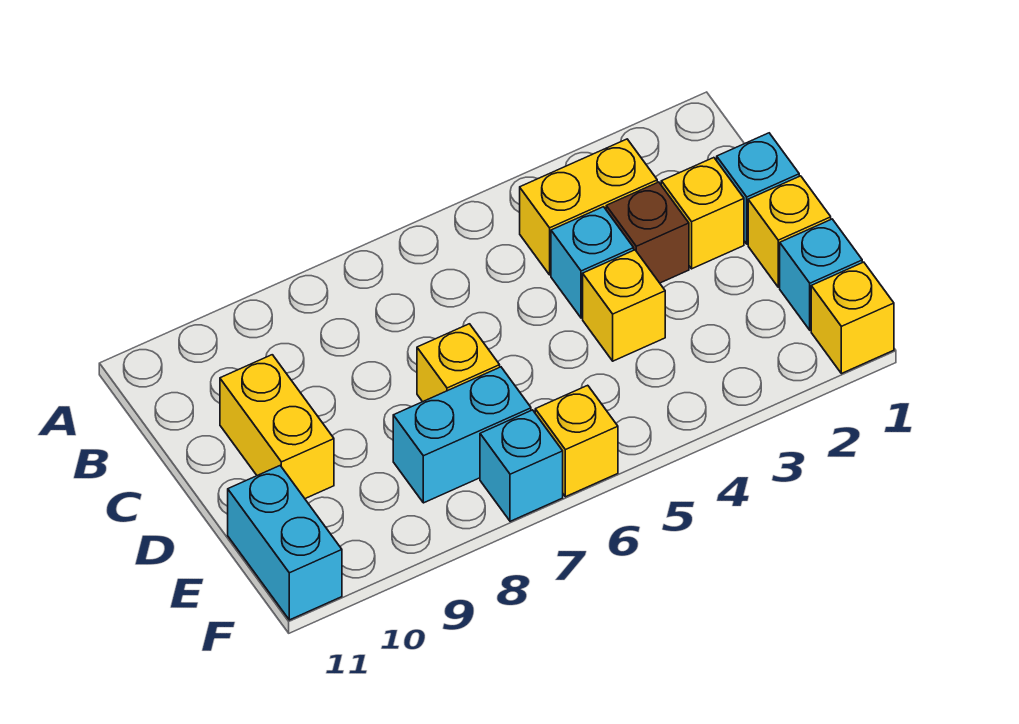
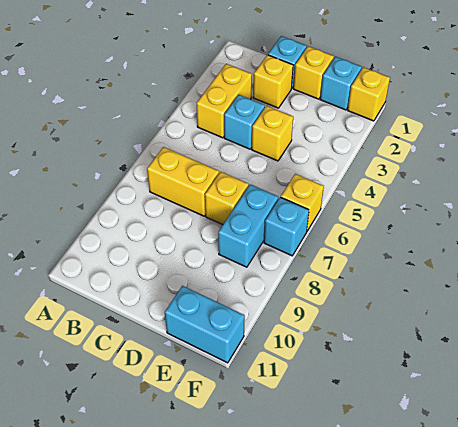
brown brick C3 level 1 -> none
yellow brick C10:D10 level 1 -> yellow brick B7:C7 level 1

